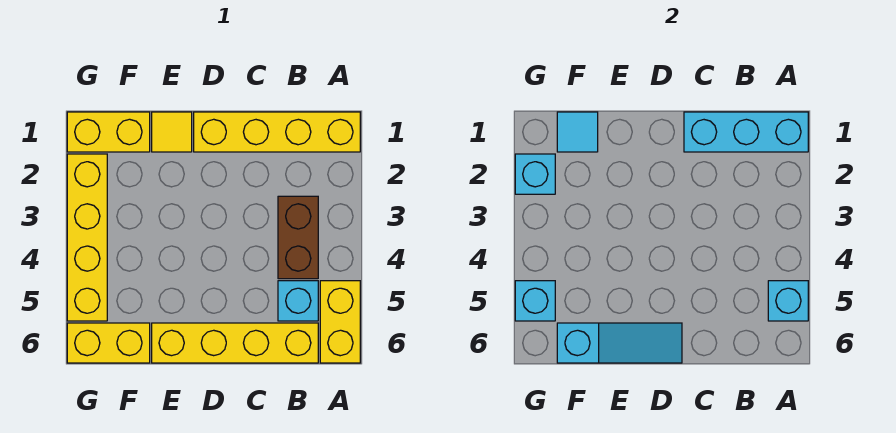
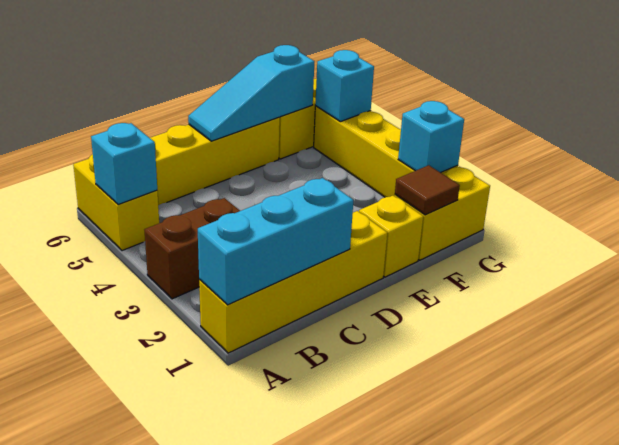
brown brick B3:B4 level 1 -> brown brick A3:B3 level 1
cyan brick B5 level 1 -> none
yellow tile E1 level 1 -> yellow brick E1 level 1
cyan tile F1 level 2 -> brown tile F1 level 2

